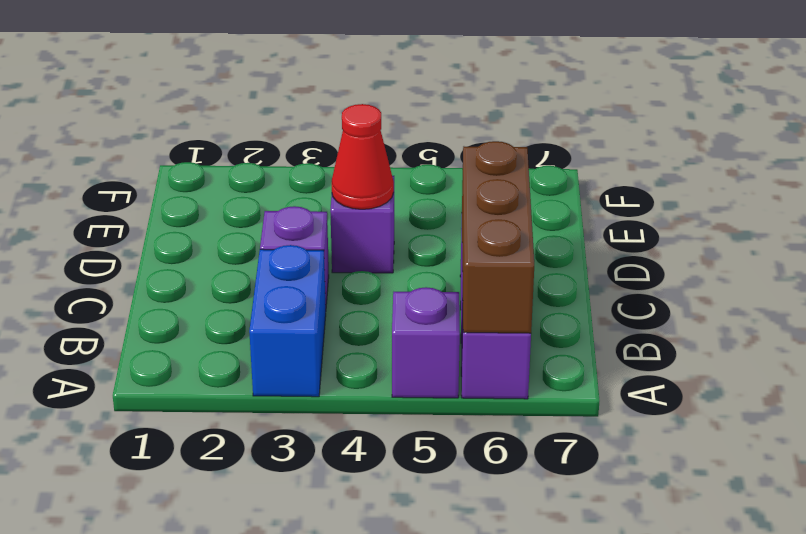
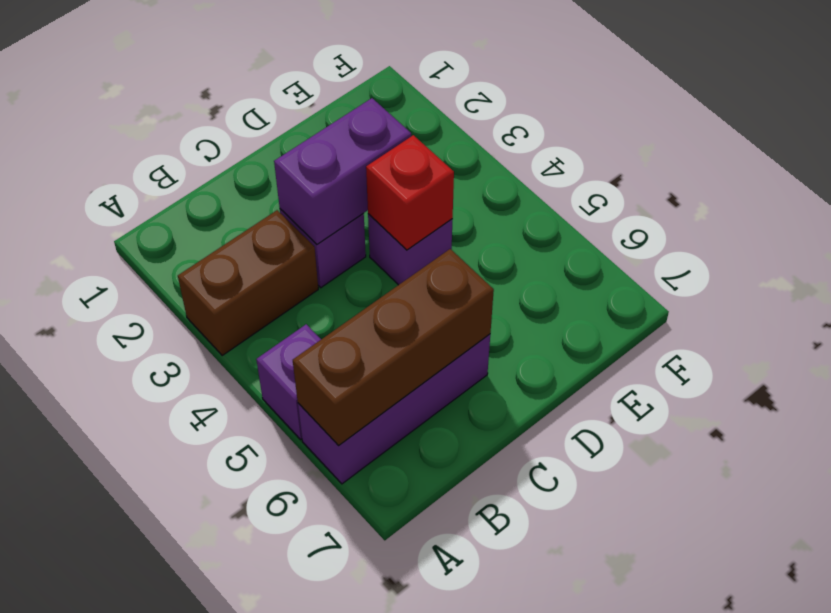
blue brick A3:B3 level 1 -> brown brick A3:B3 level 1
none -> purple brick C3:D3 level 2
red cone D4 level 2 -> red brick D4 level 2

